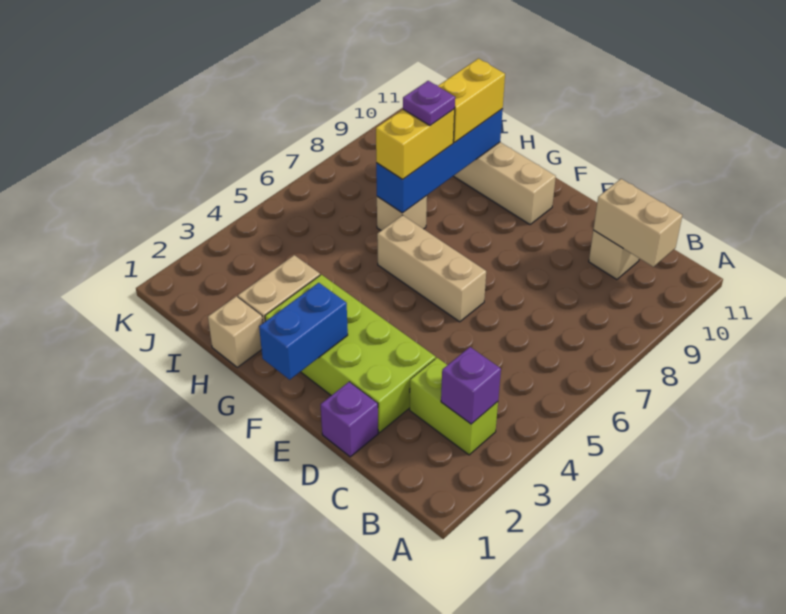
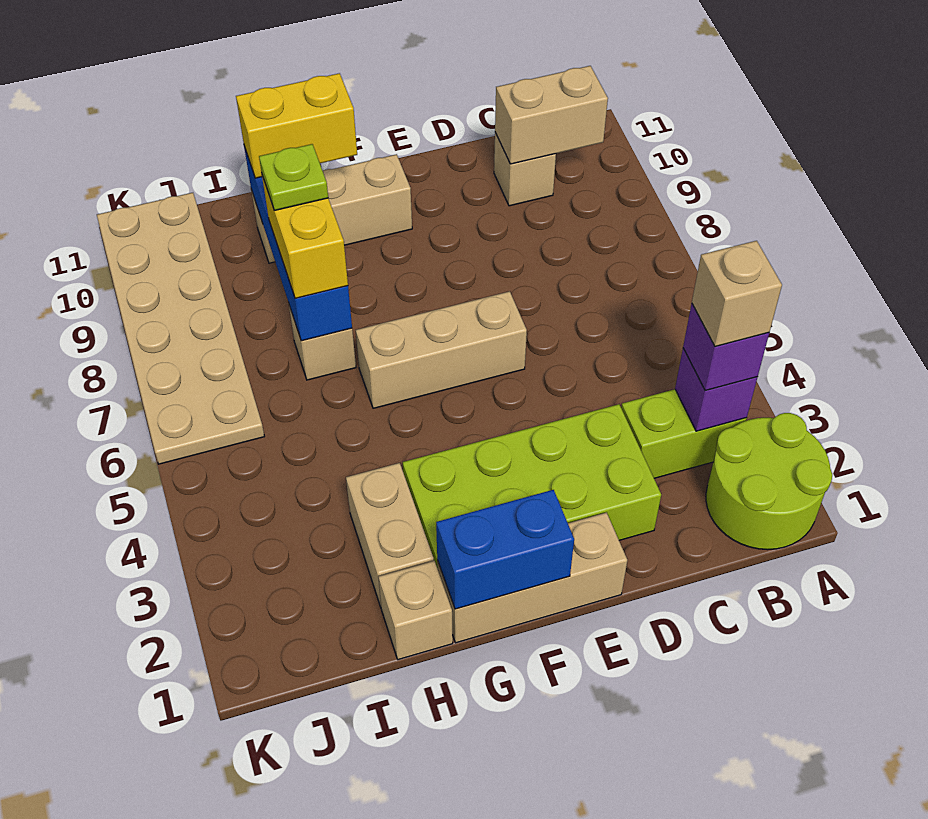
none -> lime round brick A1:B2 level 1
none -> tan brick B3 level 4
purple brick D1 level 1 -> purple brick B3 level 3
none -> tan brick E1:G1 level 1
blue brick F1:F2 level 2 -> blue brick F1:G1 level 2
purple plate H8 level 4 -> lime plate H8 level 4
yellow brick H9:H10 level 3 -> yellow brick G10:H10 level 3
none -> tan plate J6:K11 level 1

